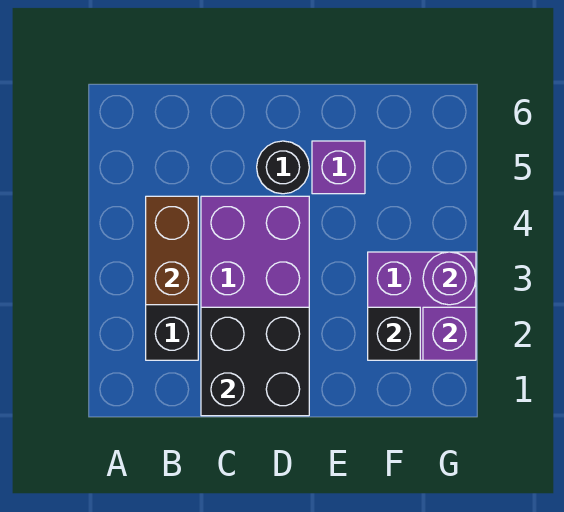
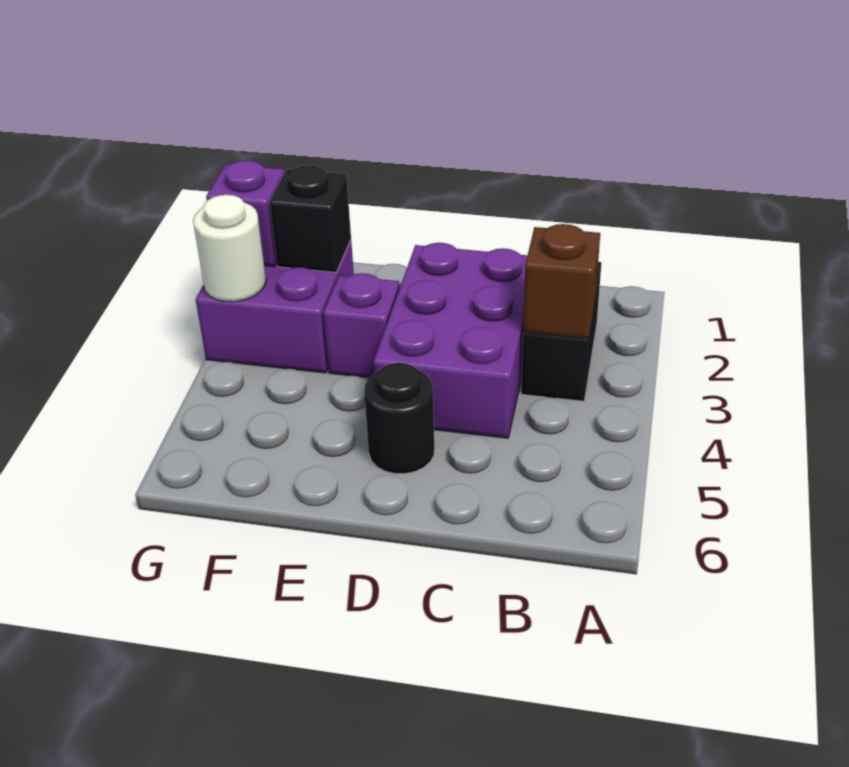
brown brick B3:B4 level 2 -> brown brick B3 level 2
black brick C1:D2 level 2 -> none
purple brick E5 level 1 -> purple brick E3 level 1
purple round brick G3 level 2 -> white round brick G3 level 2

